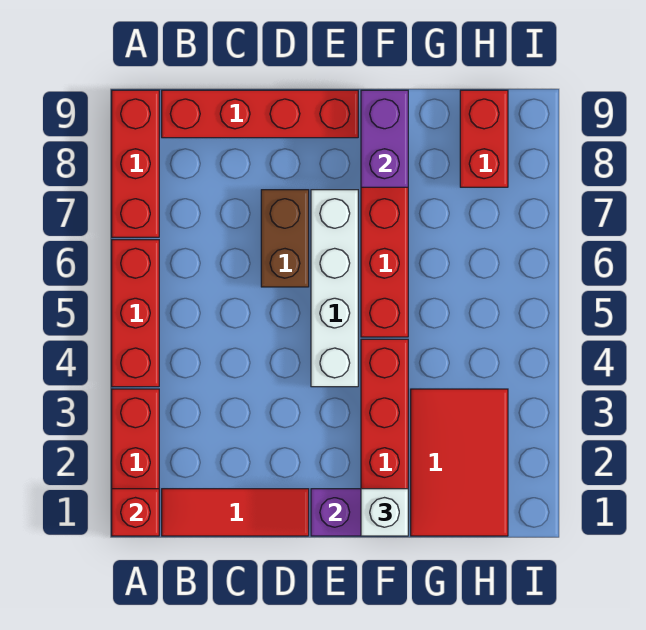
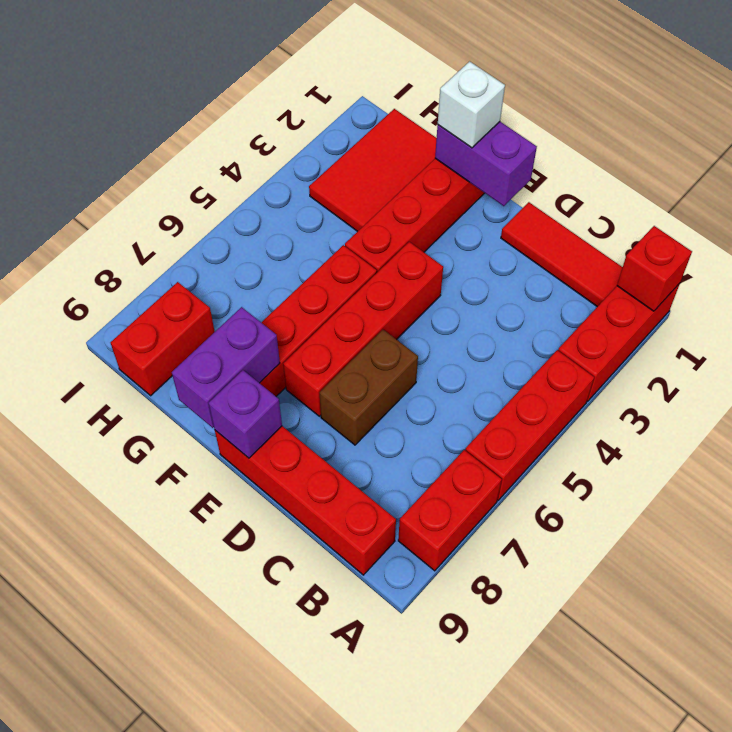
red brick A7:A9 level 1 -> red brick A7:A8 level 1
white brick E4:E7 level 1 -> red brick E4:E7 level 1
none -> purple brick E9 level 2

